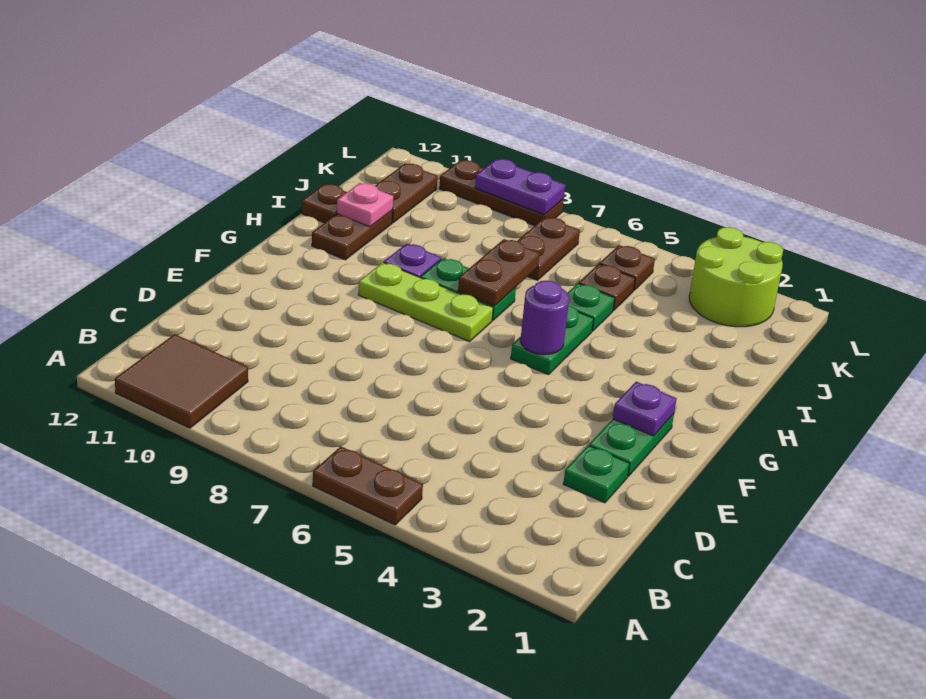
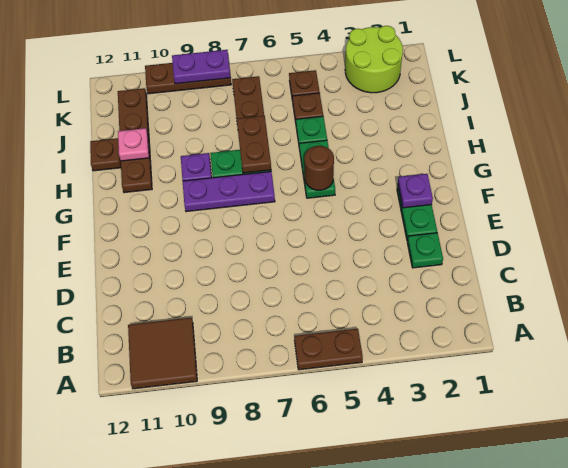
purple round brick G5 level 2 -> brown round brick G5 level 2
lime plate G7:G9 level 1 -> purple plate G7:G9 level 1

